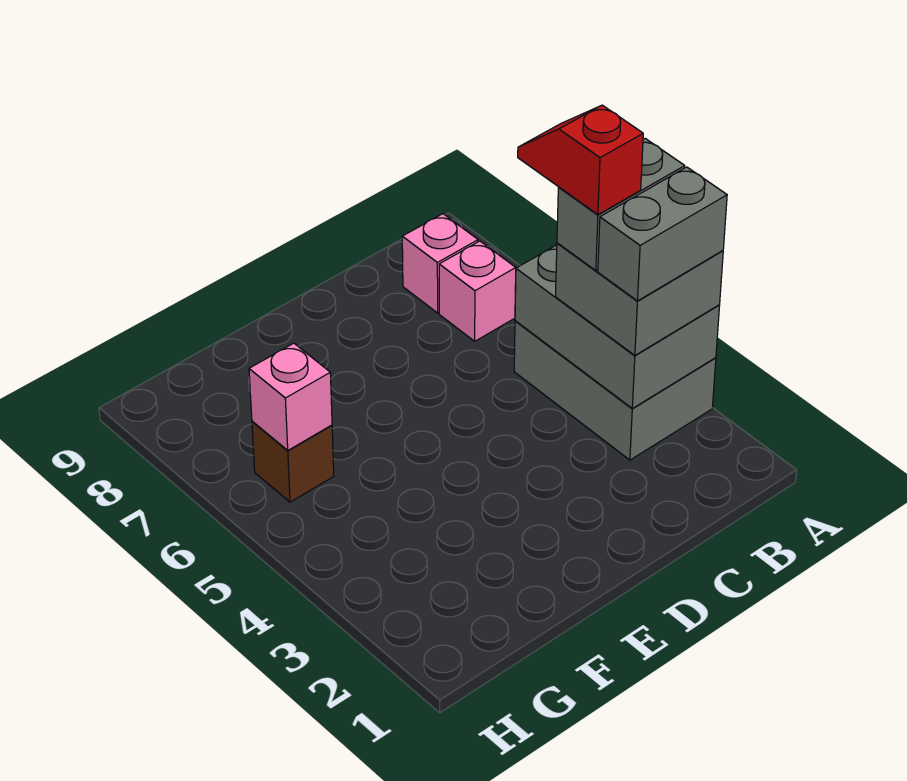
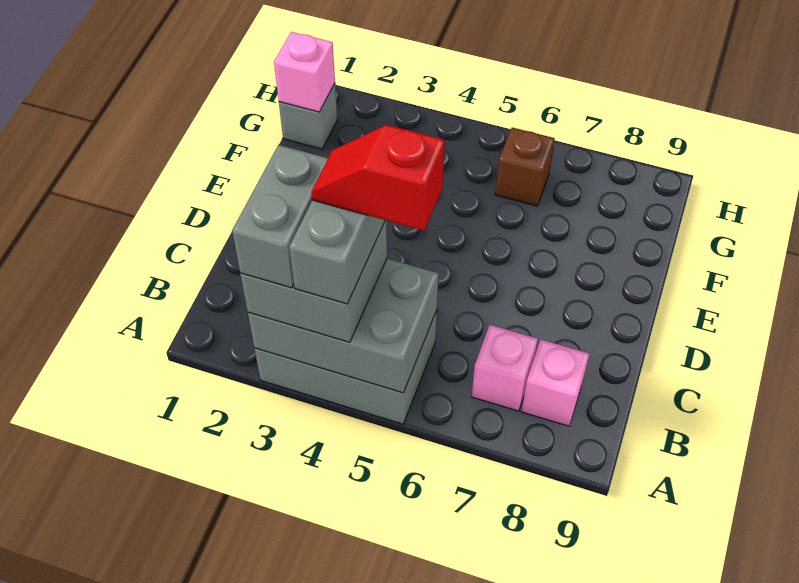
red slope B4:B5 level 5 top 4 -> red slope B4:B5 level 5 top 5
none -> grey brick G1 level 1
pink brick G6 level 2 -> pink brick G1 level 2

